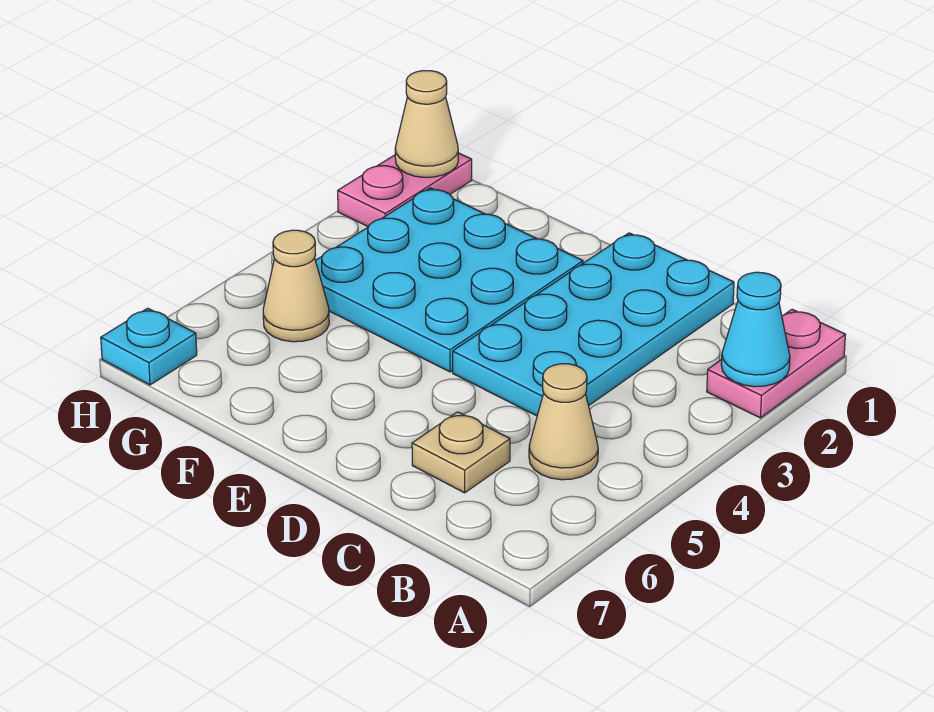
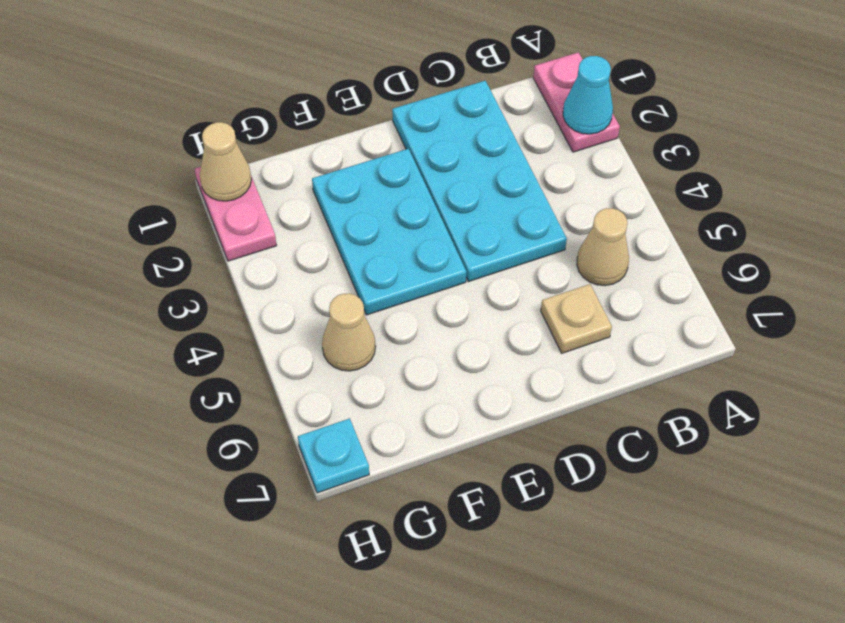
cyan plate E2:G4 level 1 -> cyan plate E2:F4 level 1

